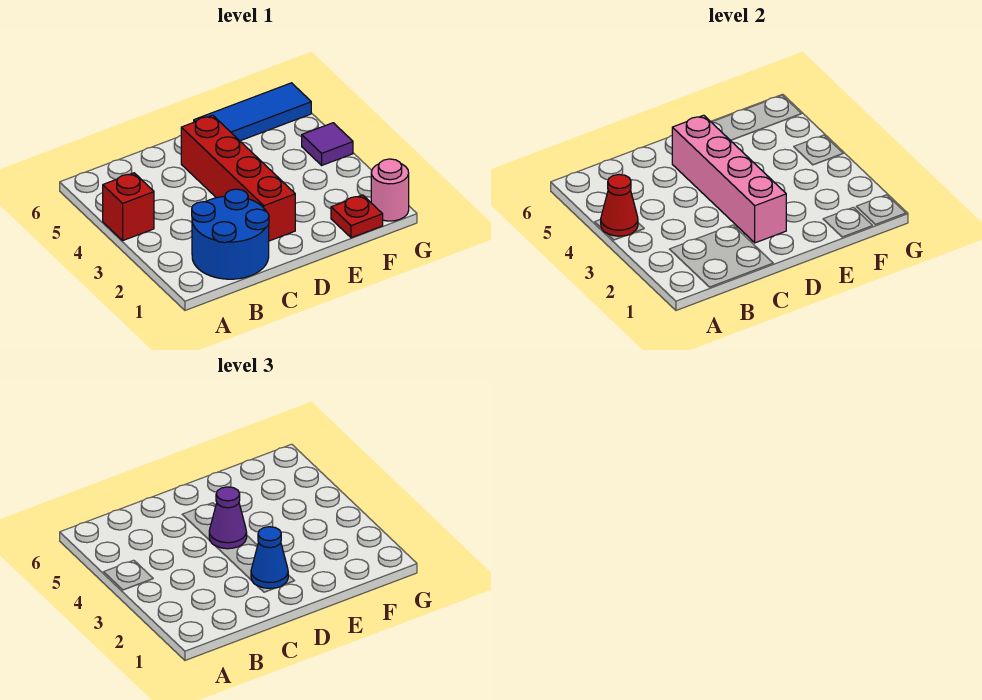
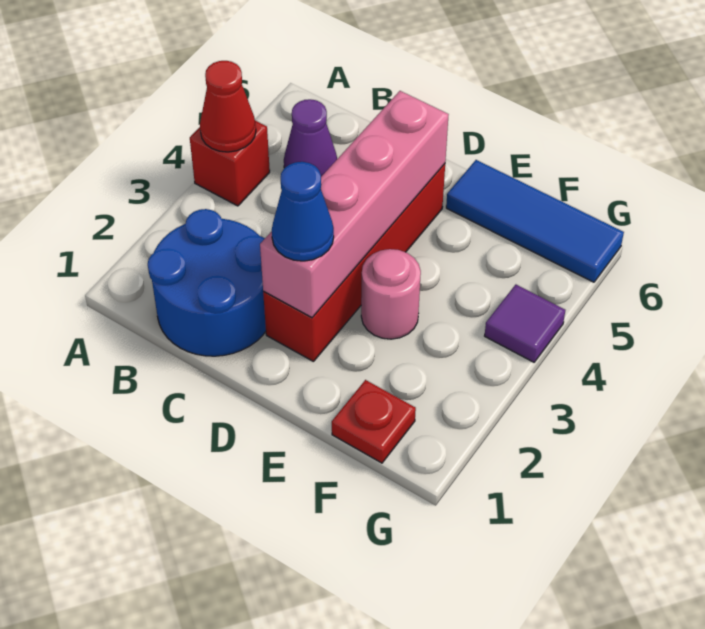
purple cone D4 level 3 -> purple cone B5 level 1
pink round brick G1 level 1 -> pink round brick E3 level 1

